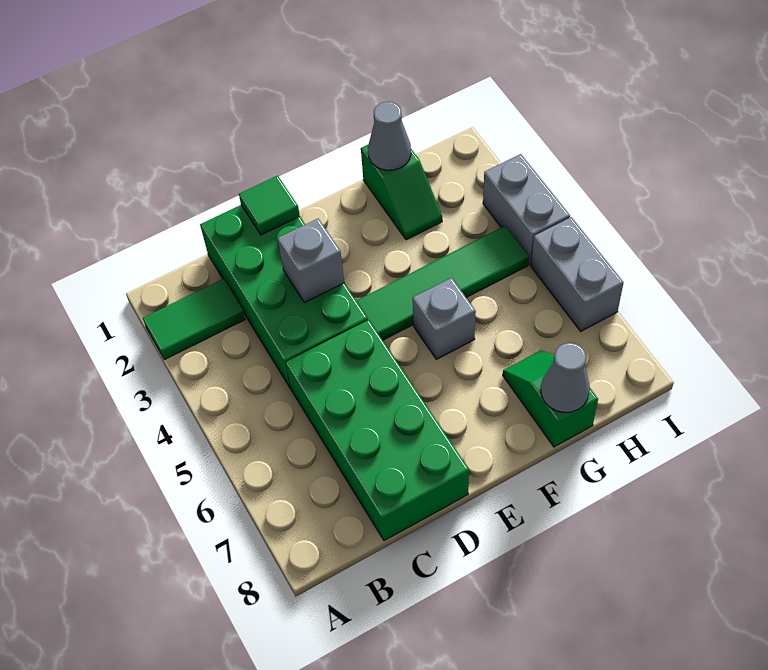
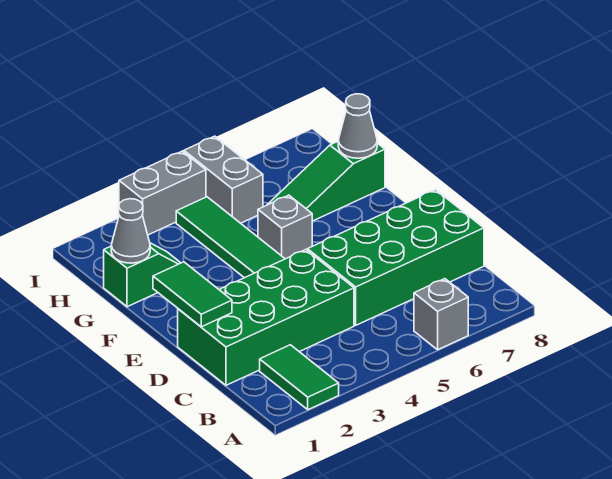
green tile D1 level 2 -> green tile D1:E1 level 2
grey brick D3 level 2 -> grey brick A6 level 1
green slope G7:G8 level 1 top 8 -> green slope G6:G8 level 1 top 8
grey brick I5:I6 level 1 -> grey brick H5:I5 level 1

